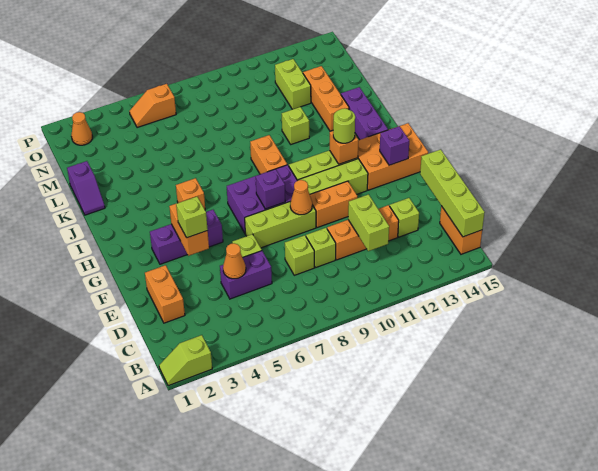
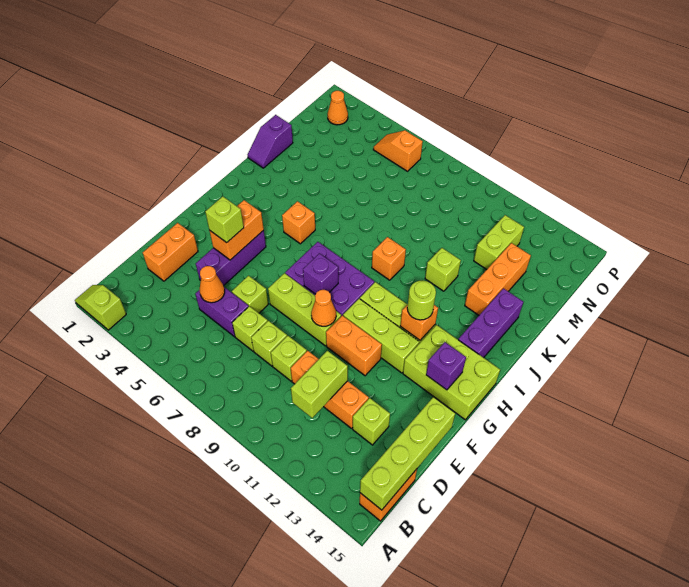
none -> lime brick D7 level 1
purple brick G3:G5 level 1 -> purple brick E4:G4 level 1
orange brick G13:H15 level 1 -> lime brick G13:H15 level 1
orange brick I9:J9 level 1 -> orange brick J9 level 1

